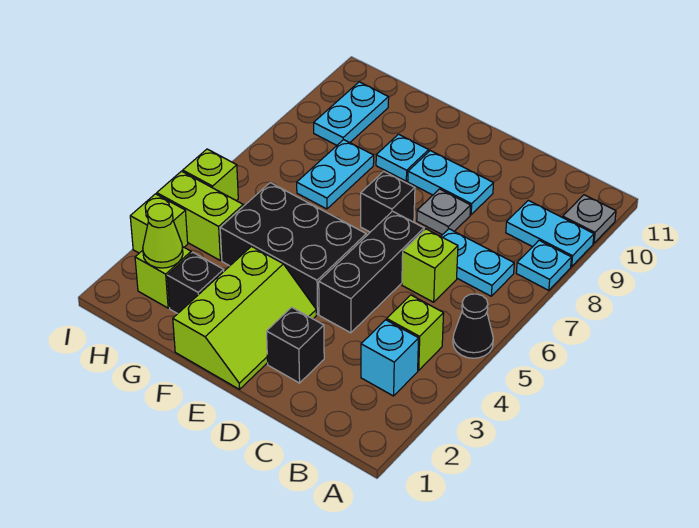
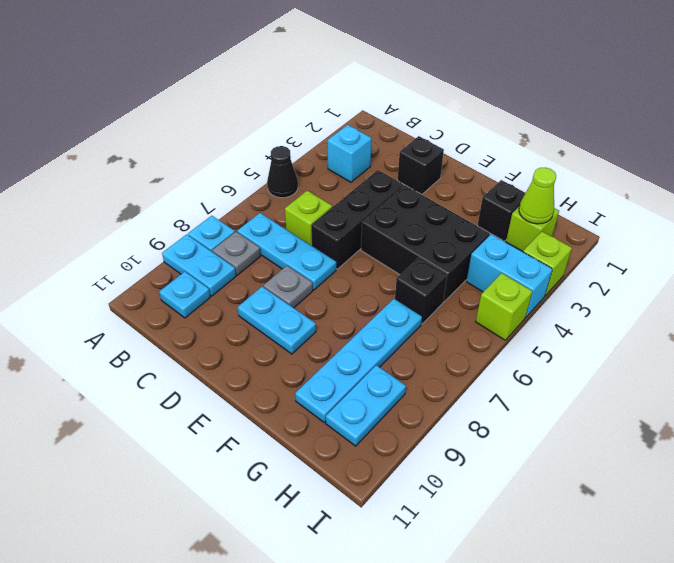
grey plate A10 level 1 -> grey plate B8 level 1
lime brick B4 level 1 -> none
cyan plate B7:C7 level 1 -> cyan plate B7:D7 level 1
lime slope E1:F3 level 1 top F -> none
black brick E7 level 1 -> black brick G6 level 1
cyan plate F9 level 1 -> cyan plate B10 level 1
cyan plate G7:G8 level 1 -> cyan plate G7:G10 level 1
lime brick H4:I4 level 1 -> cyan brick H4:I4 level 1

